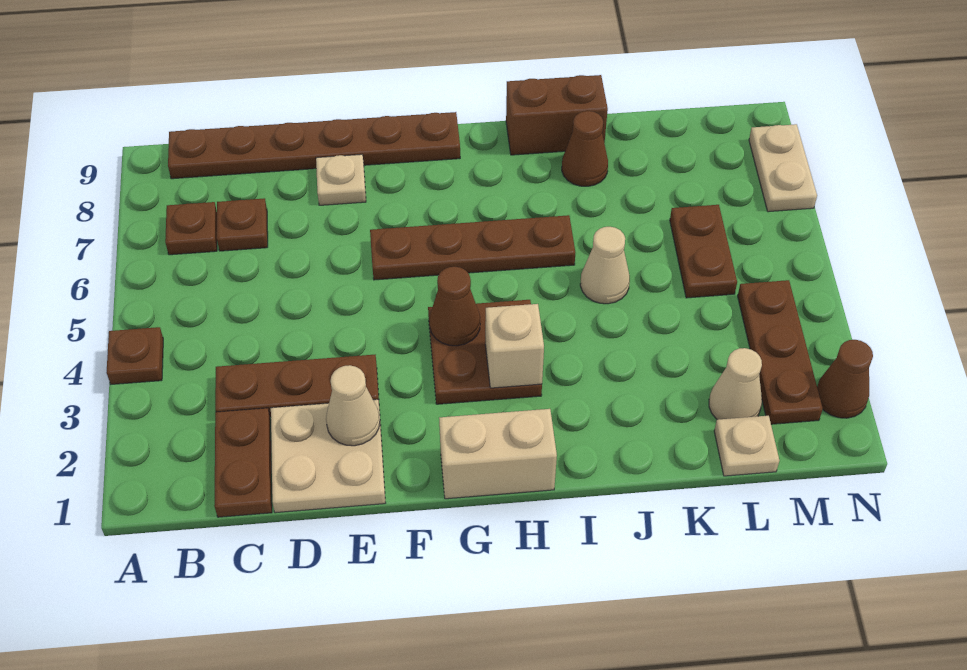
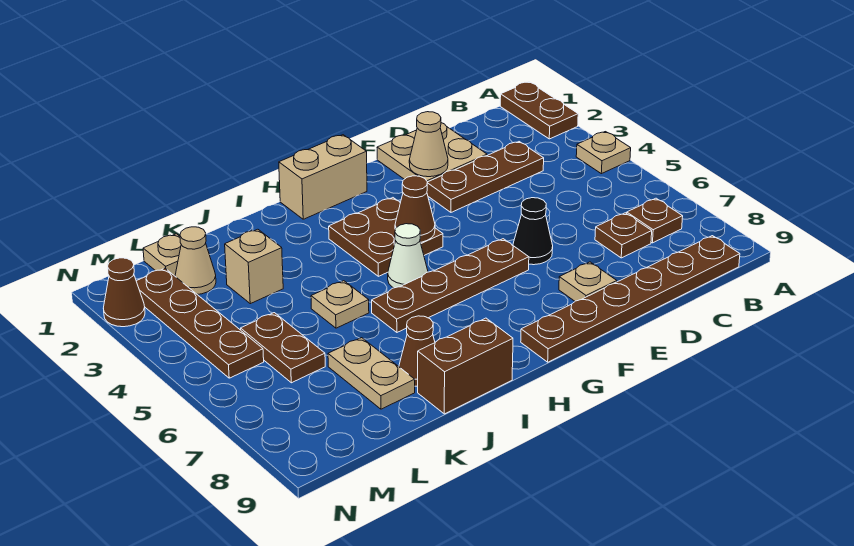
brown plate A4 level 1 -> tan plate A4 level 1
brown plate C1:C2 level 1 -> brown plate A1:A2 level 1
none -> black cone E6 level 1
tan brick H3 level 2 -> tan brick K3 level 1
none -> white cone H5 level 1
tan cone J5 level 1 -> tan plate J5 level 1
brown plate M2:M4 level 1 -> brown plate M2:M5 level 1
tan plate N7:N8 level 1 -> tan plate K7:K8 level 1

